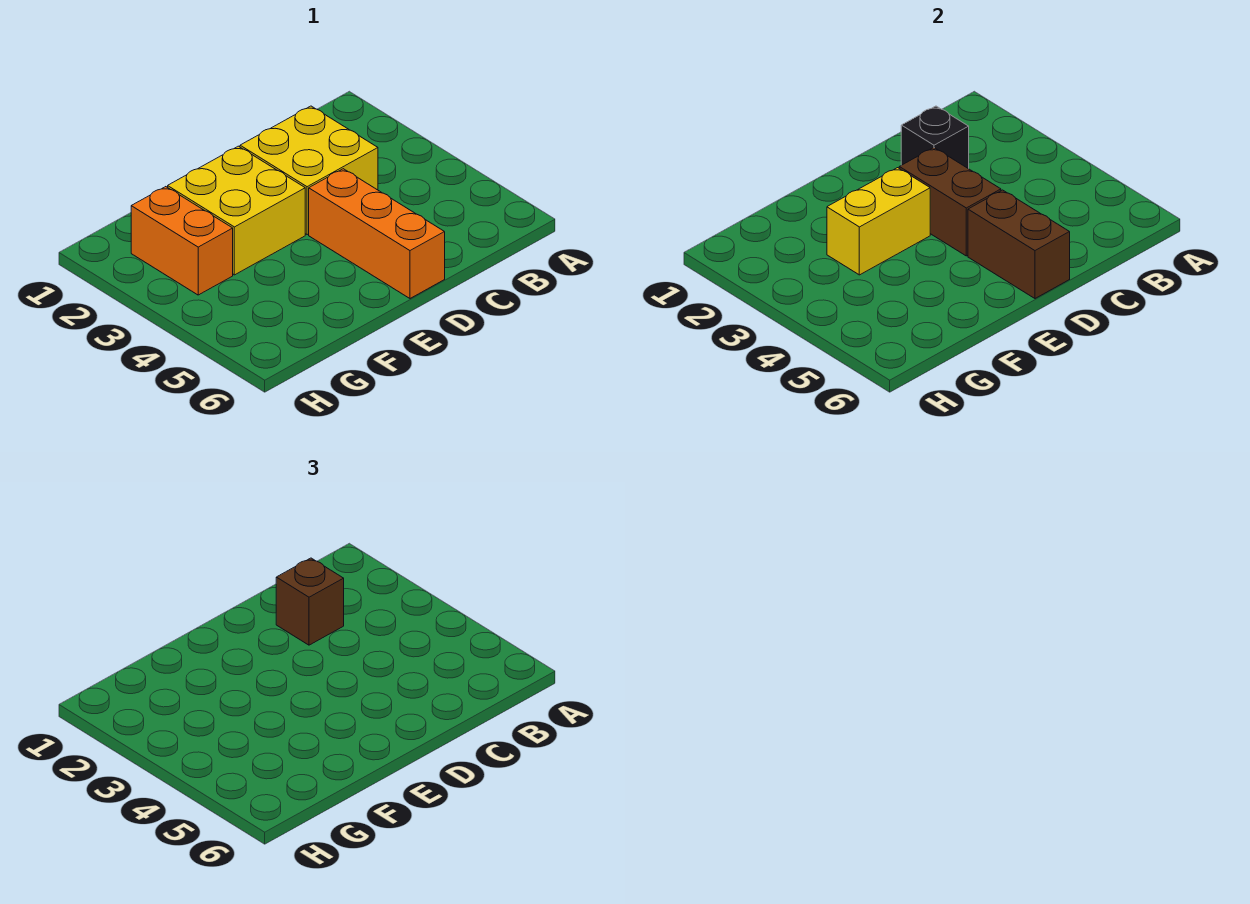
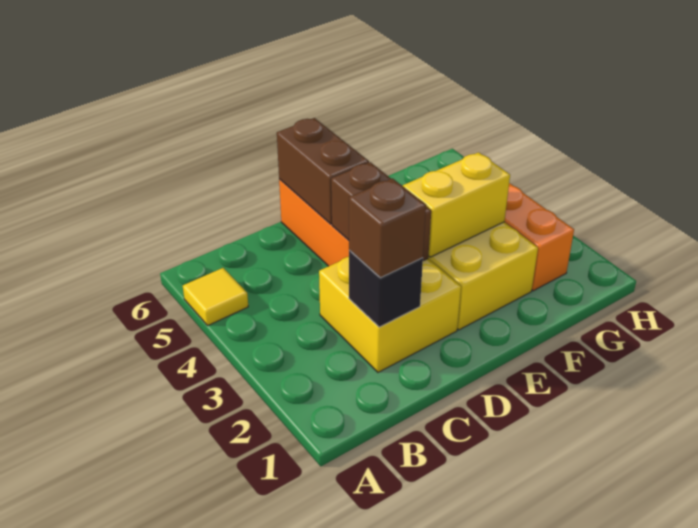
none -> yellow tile A5 level 1

